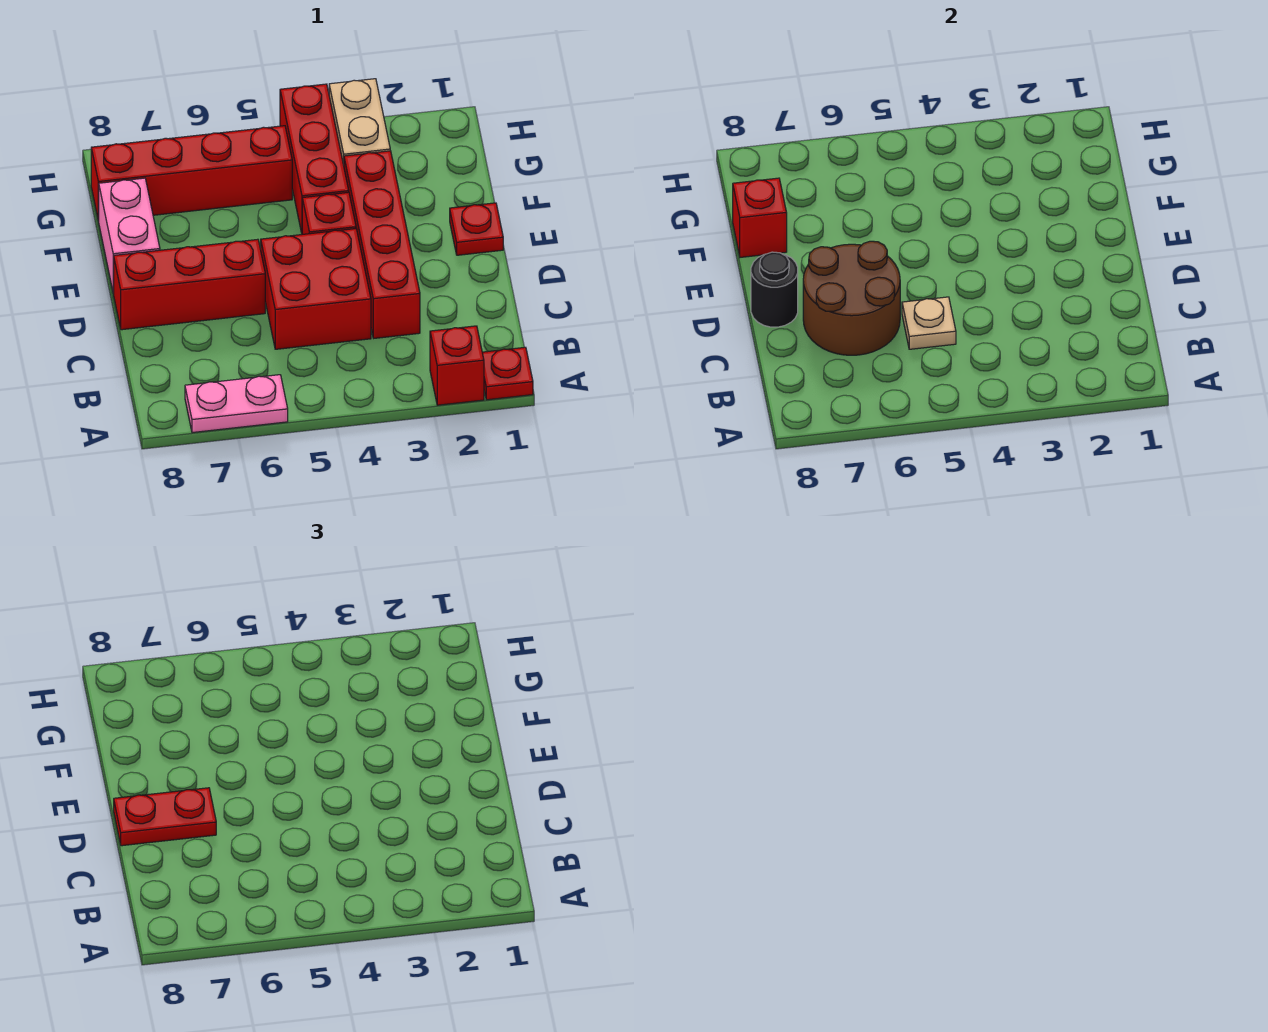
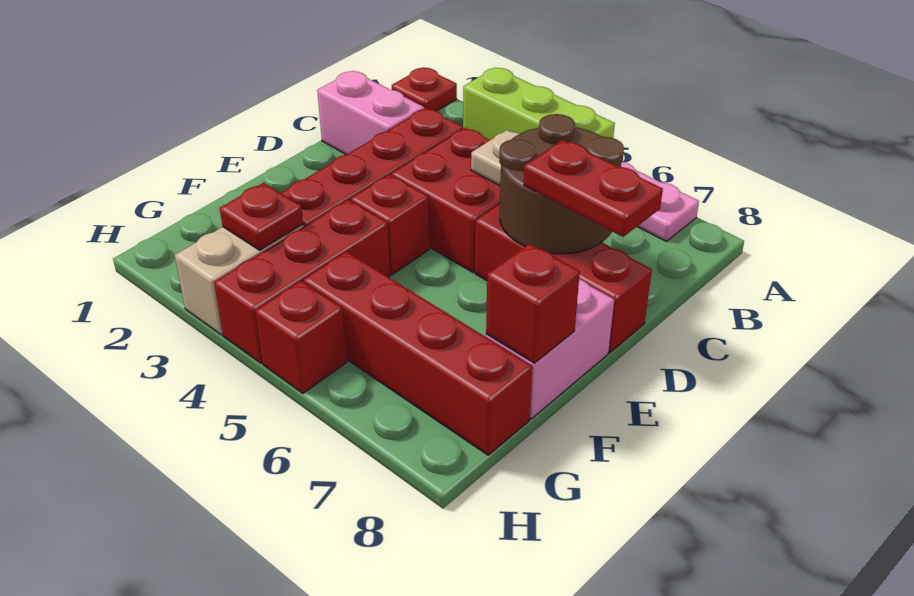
red brick A2 level 1 -> red brick H5 level 1
none -> lime brick A3:A5 level 1
none -> pink brick C1:C2 level 1
black round brick D8 level 2 -> none
red plate E1 level 1 -> red plate G3 level 2

